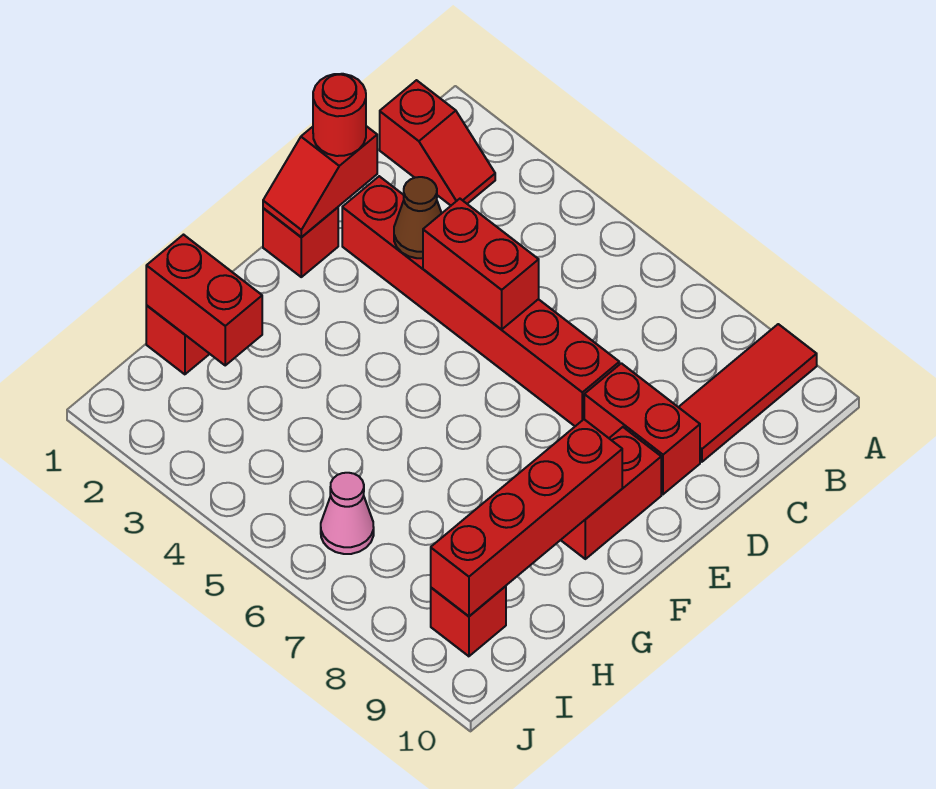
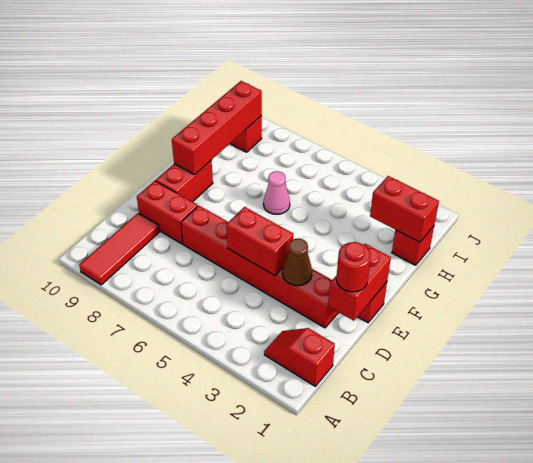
red slope D1:E1 level 2 top D -> red brick D1:E1 level 2
pink cone I6 level 1 -> pink cone G6 level 1

